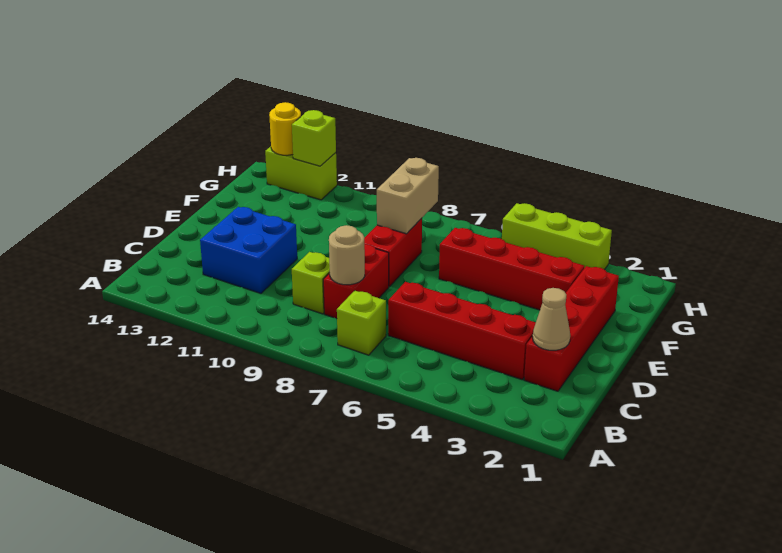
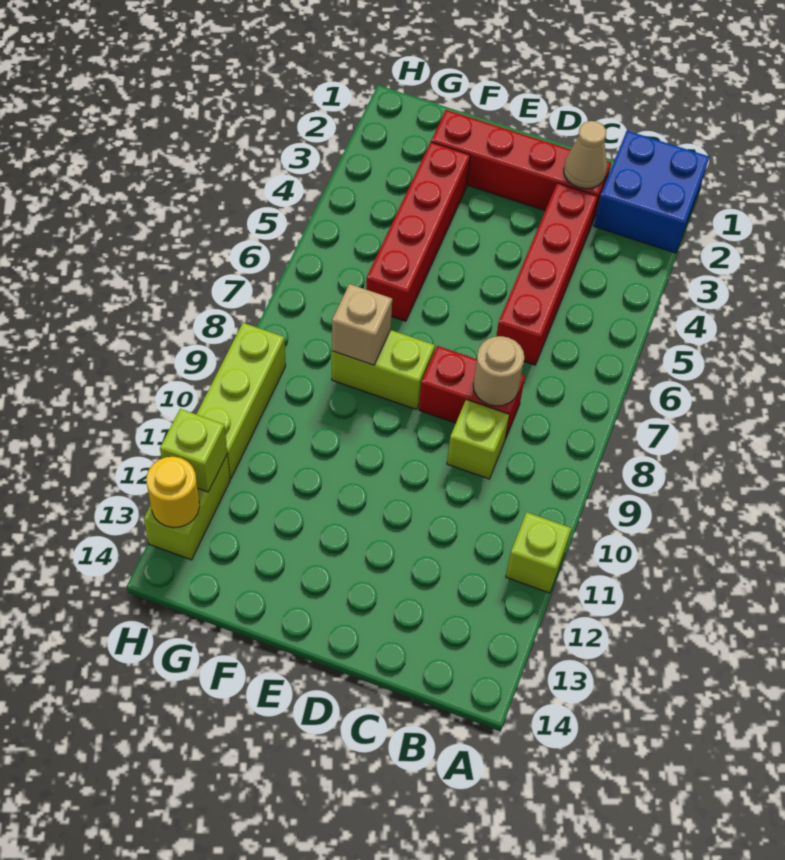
lime brick B7 level 1 -> lime brick A11 level 1
blue brick C11:D12 level 1 -> blue brick A1:B2 level 1
red brick E8:F8 level 1 -> lime brick E8:F8 level 1
tan brick F8:G8 level 2 -> tan brick F8 level 2
lime brick H3:H5 level 1 -> lime brick H9:H11 level 1

